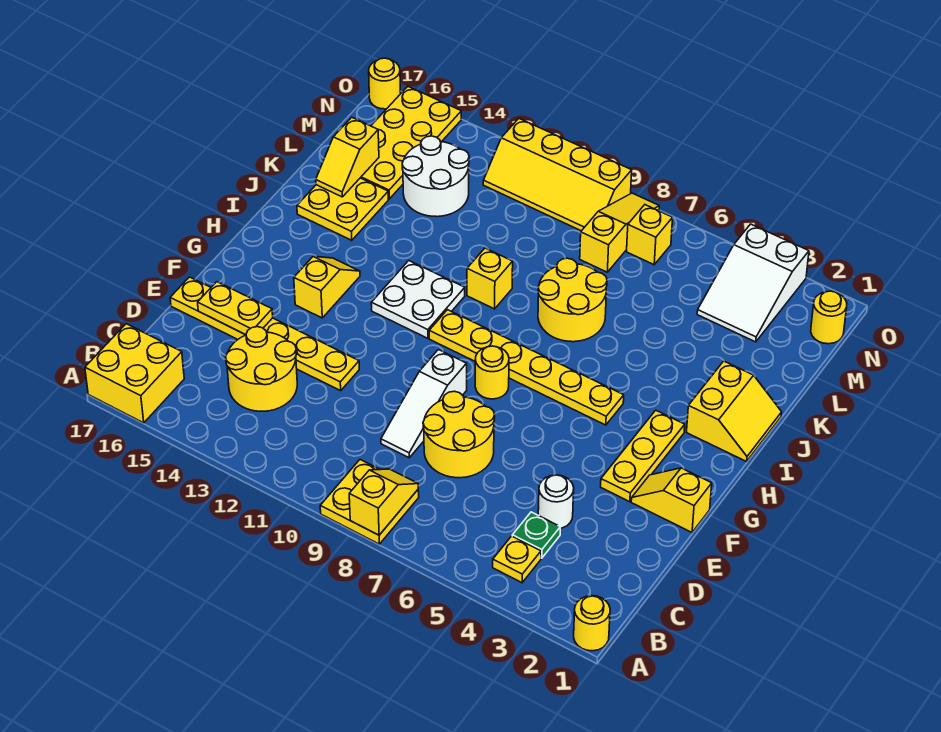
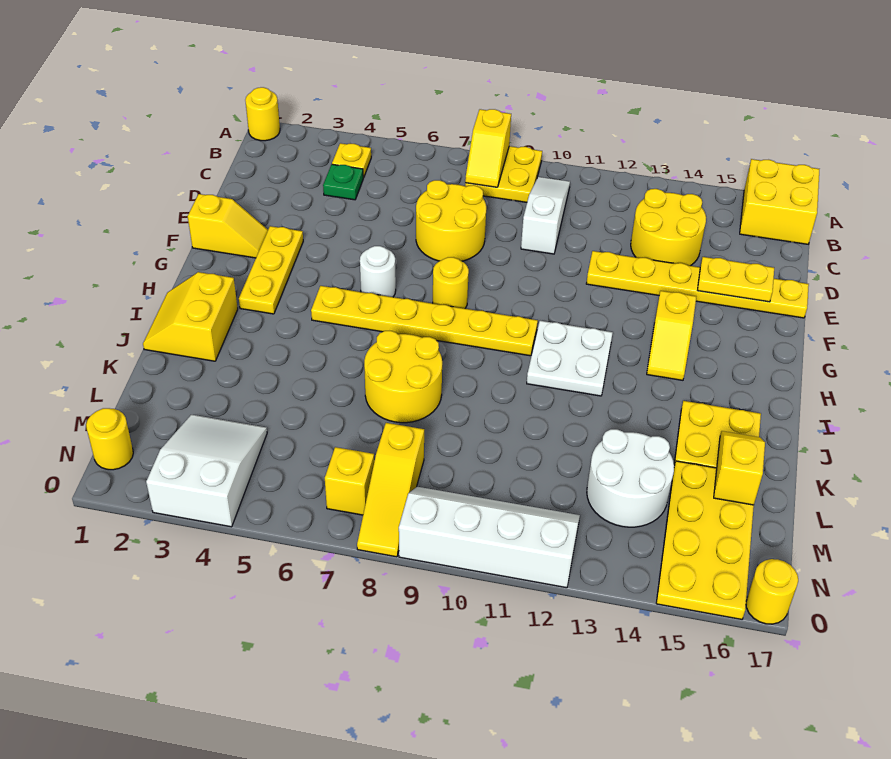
white round brick D4 level 1 -> white round brick G6 level 1
white slope D9:F9 level 1 top F -> white slope B10:D10 level 1 top D
yellow brick J10 level 1 -> none
yellow slope N9:O12 level 1 top O -> white slope N9:O12 level 1 top O

